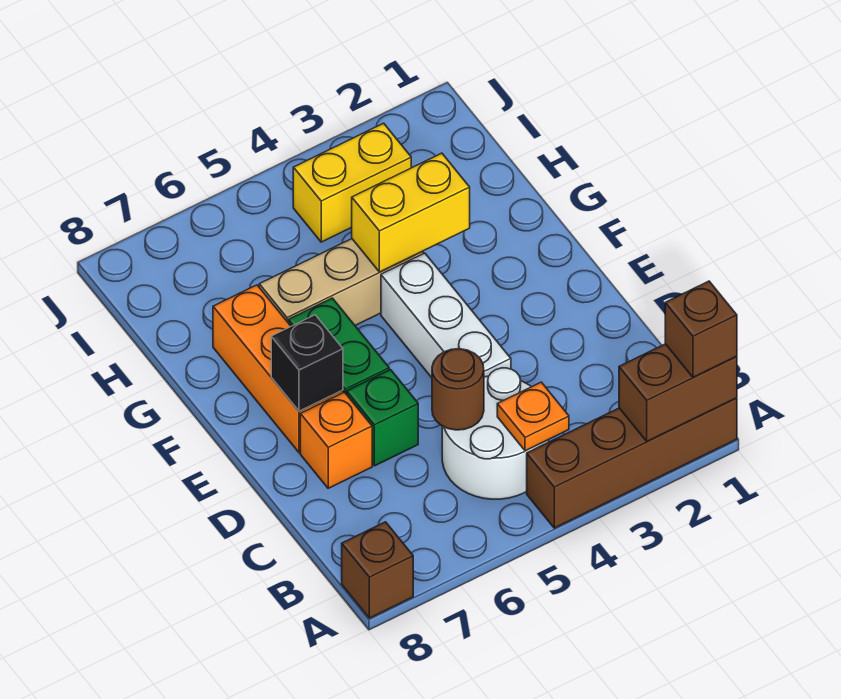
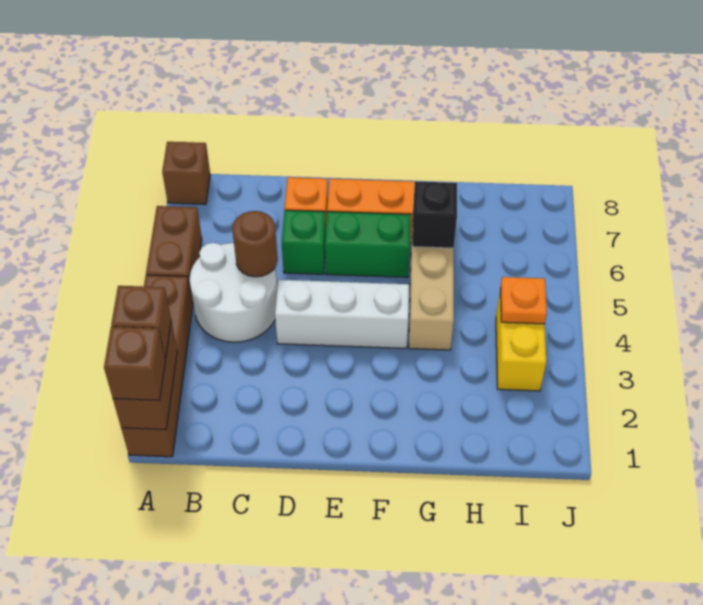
none -> brown brick A2 level 3
none -> brown brick A5:A6 level 1
orange plate B4 level 2 -> orange plate I4 level 2
black brick E7 level 2 -> black brick G6 level 2
yellow brick G3:G4 level 2 -> none

